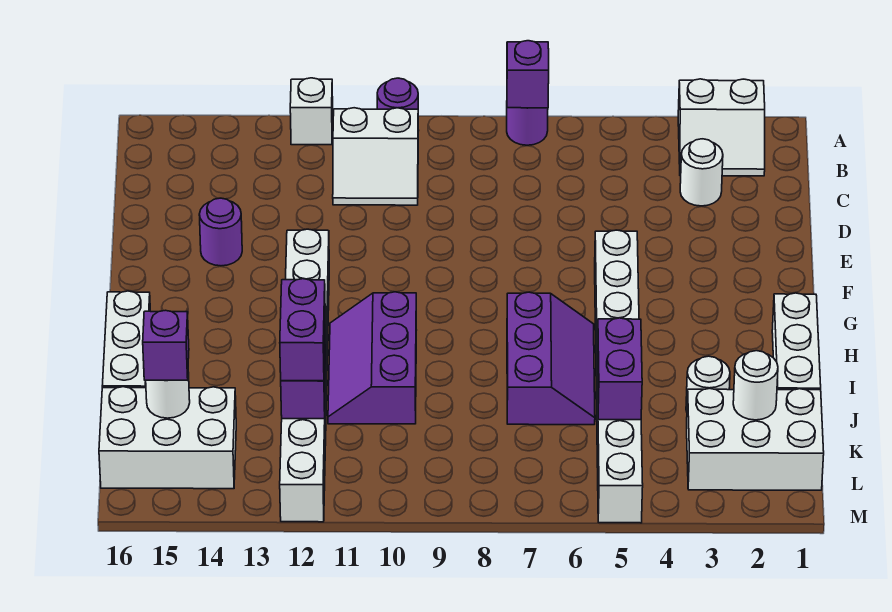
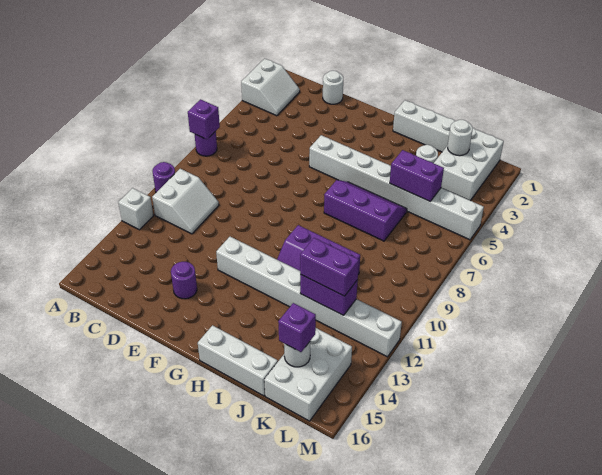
white round brick C3 level 1 -> white round brick D1 level 1

